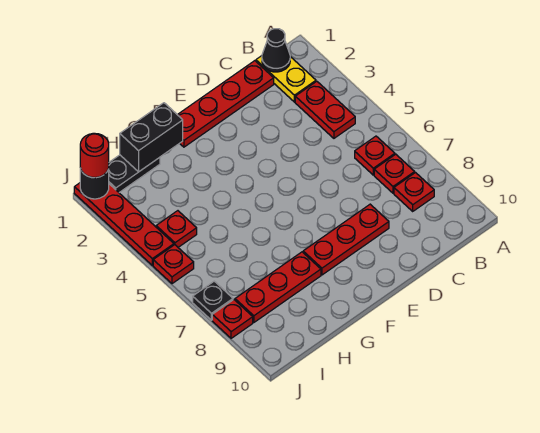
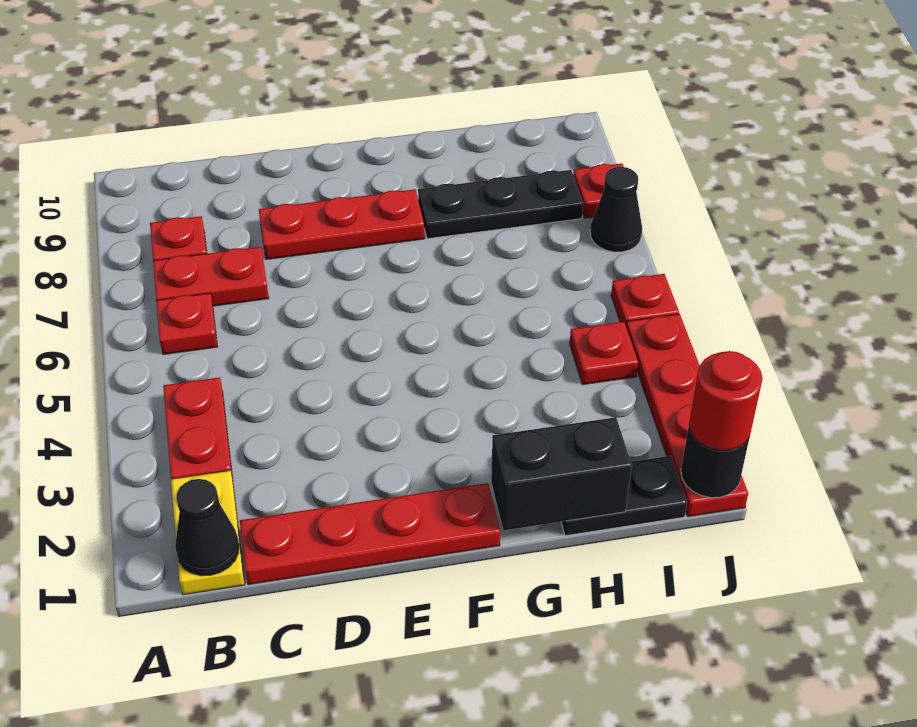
red plate B7 level 1 -> red plate B7:C7 level 1
red plate G8:I8 level 1 -> black plate G8:I8 level 1
black plate J7 level 1 -> black cone J7 level 1

